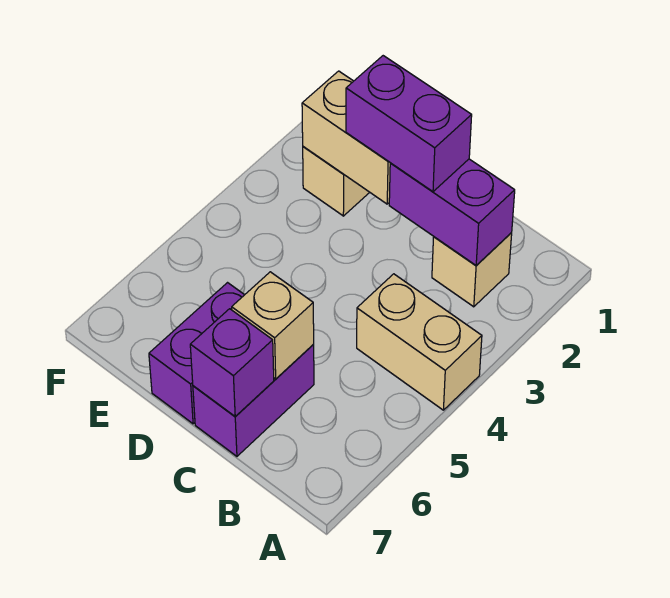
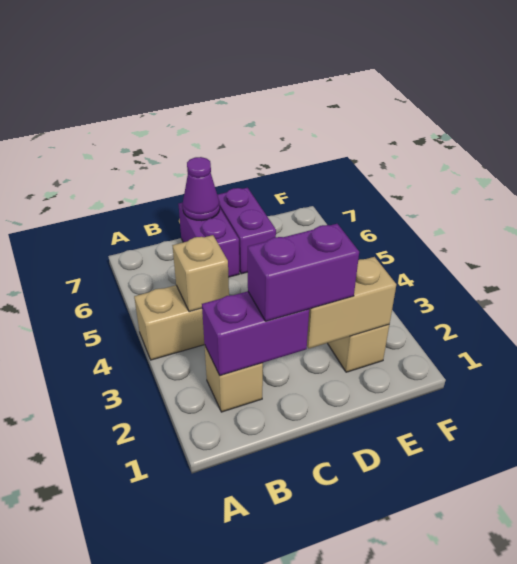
tan brick C6 level 2 -> tan brick B4 level 2
purple brick C7 level 2 -> purple cone C7 level 2

